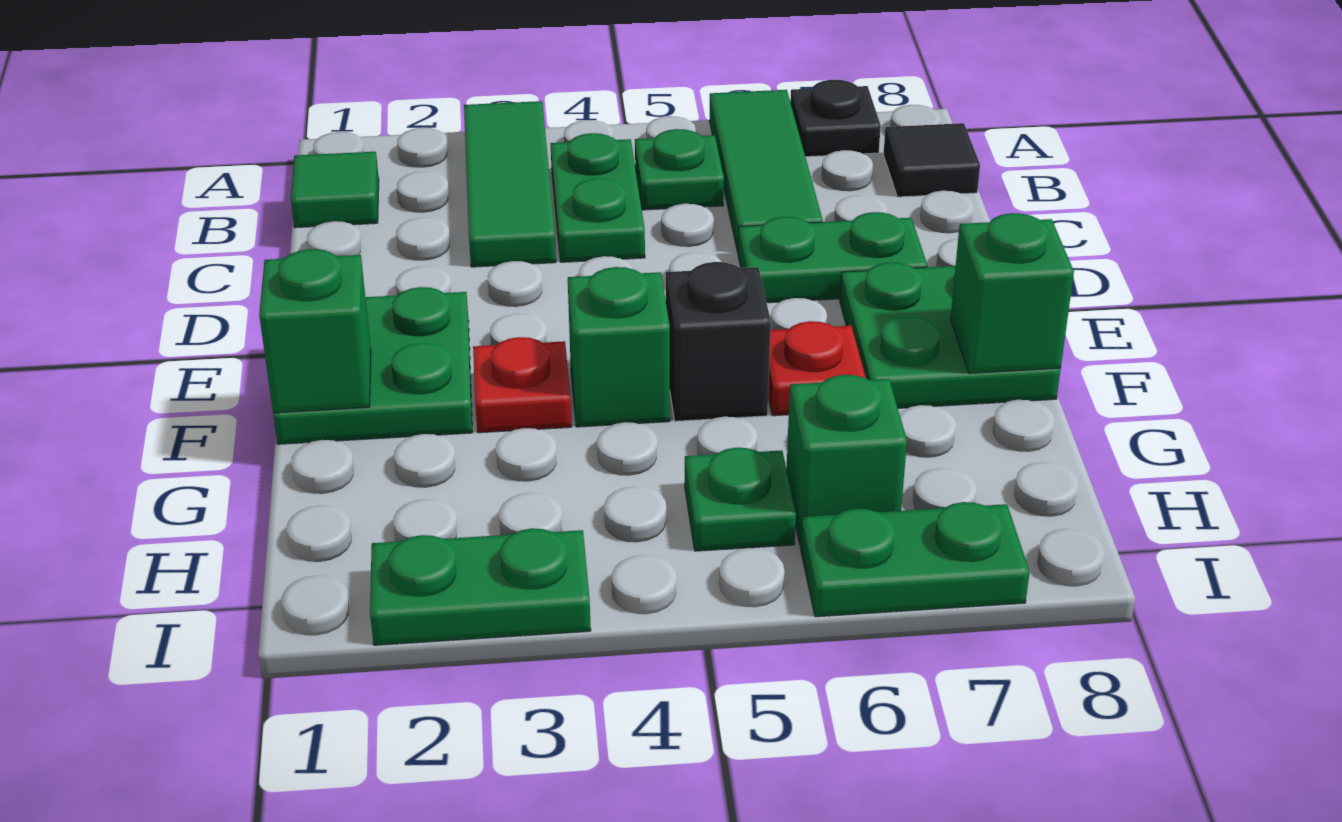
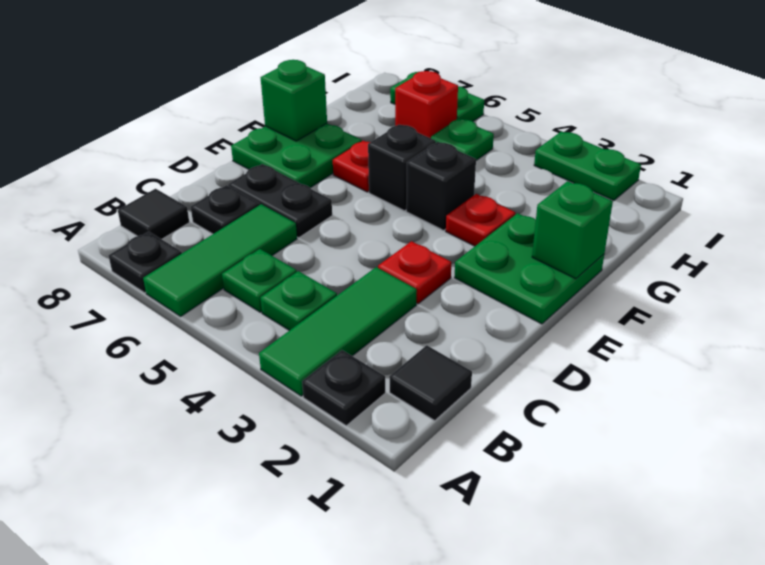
none -> black plate A2 level 1
green tile B1 level 1 -> black tile B1 level 1
green plate B4:C4 level 1 -> green plate B4 level 1
none -> black plate C7 level 1
none -> red plate D3 level 1
green plate D6:D7 level 1 -> black plate D6:D7 level 1
green brick F4 level 1 -> black brick F4 level 1
green brick H6 level 1 -> red brick H6 level 1

